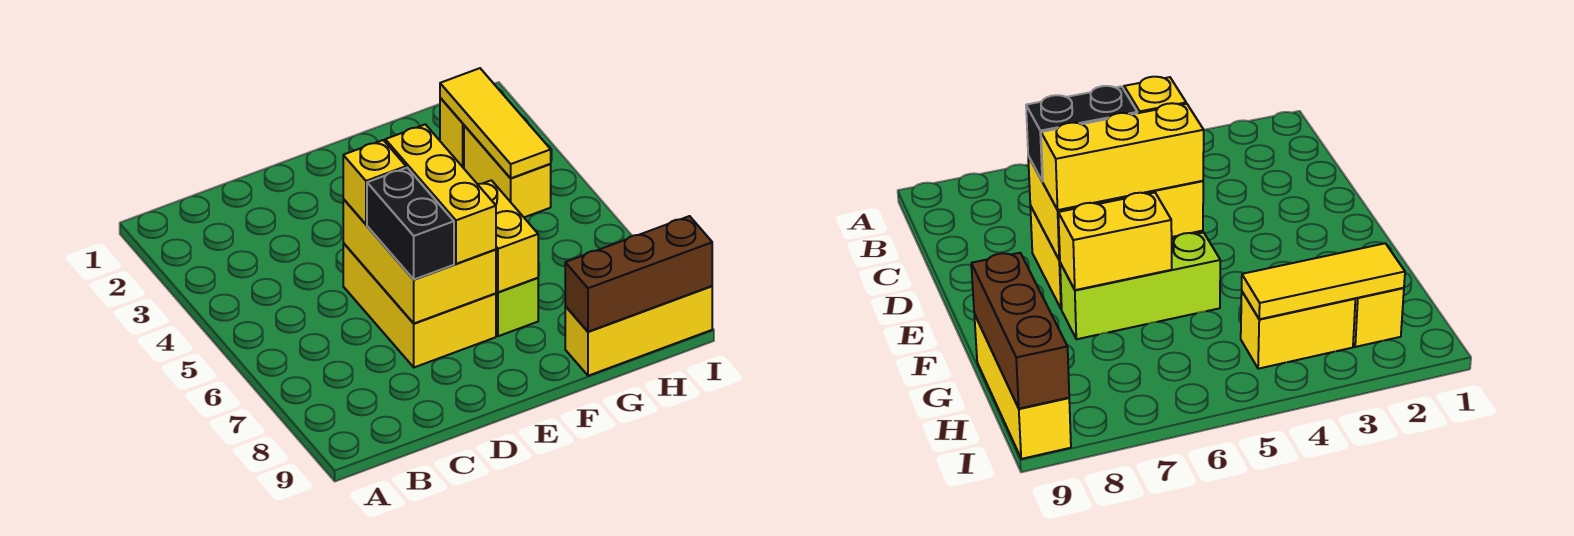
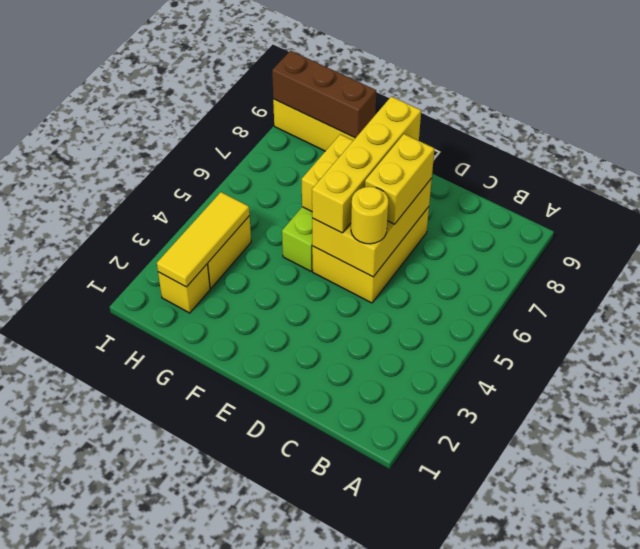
yellow brick D5 level 3 -> yellow round brick D5 level 3
black brick D6:D7 level 3 -> yellow brick D6:D7 level 3
yellow brick E5:E7 level 3 -> yellow brick E5:E8 level 3

